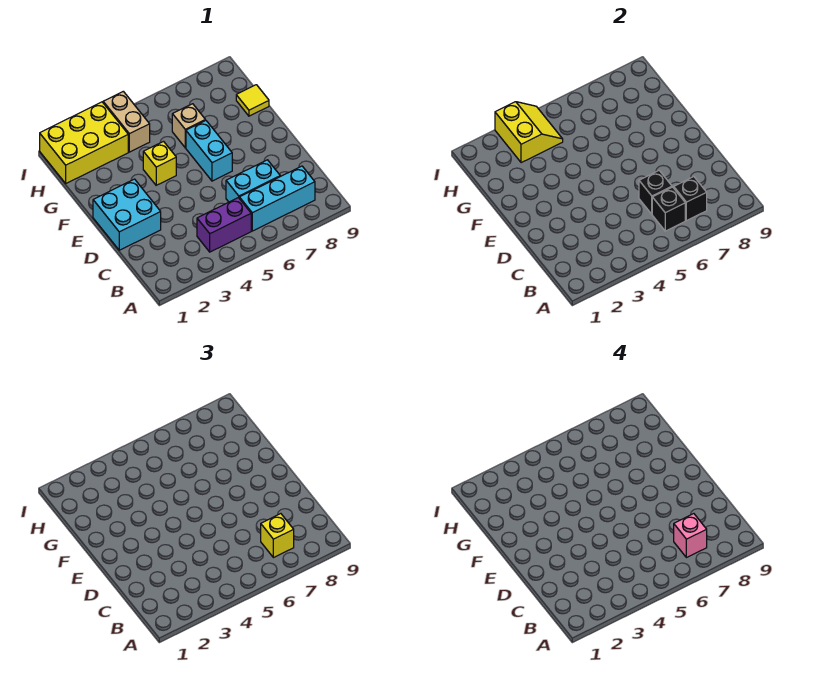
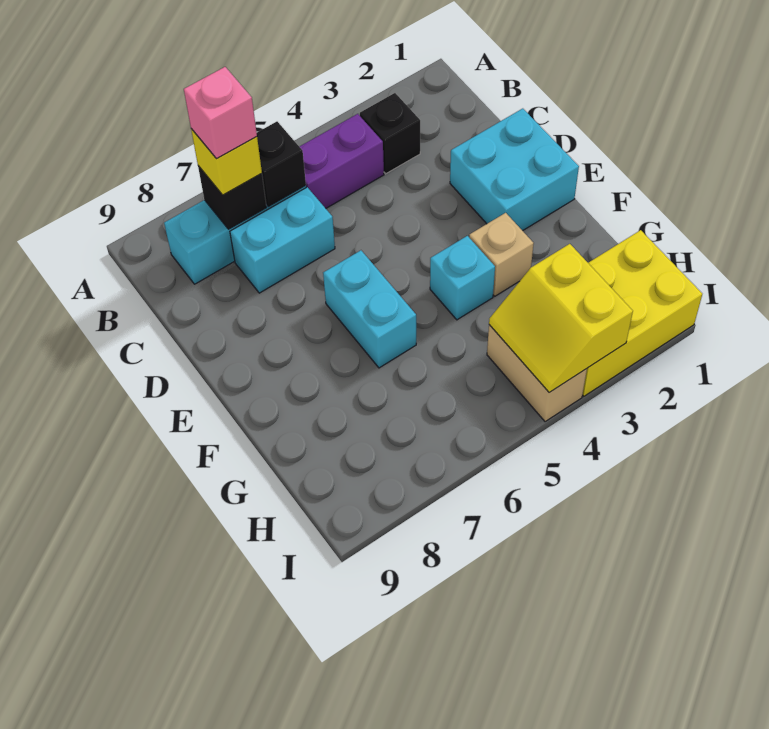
black brick C6 level 2 -> black brick B3 level 1
yellow brick F4 level 1 -> cyan brick F4 level 1
tan brick G6 level 1 -> tan brick F3 level 1
yellow tile G9 level 1 -> none

